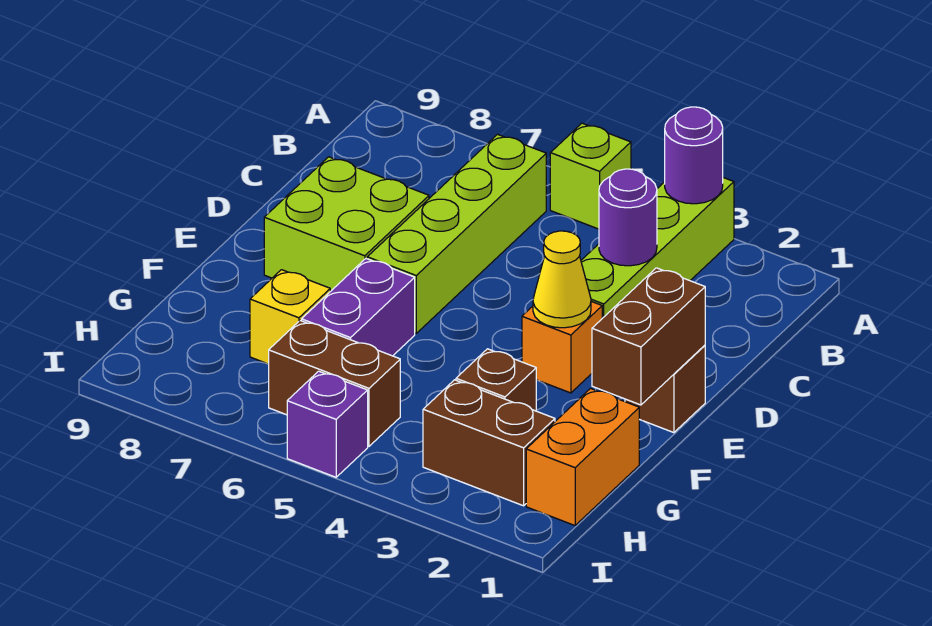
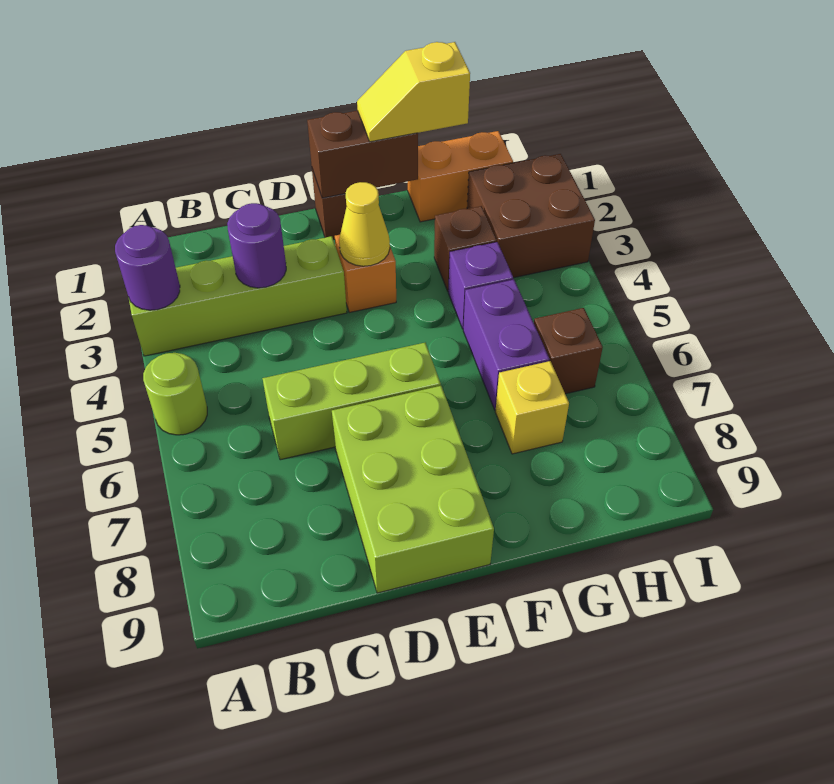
lime brick A5 level 1 -> lime round brick A5 level 1
lime brick B6:E6 level 1 -> lime brick C6:E6 level 1
lime brick D7:E8 level 1 -> lime brick D7:E9 level 1
none -> yellow slope F1:G1 level 3 top G
purple brick F6:G6 level 1 -> purple brick G5:G6 level 1
brown brick H2:H3 level 1 -> brown brick H2:I3 level 1
brown brick H5:H6 level 1 -> brown brick H6 level 1
purple brick I5 level 1 -> purple brick G4 level 1

